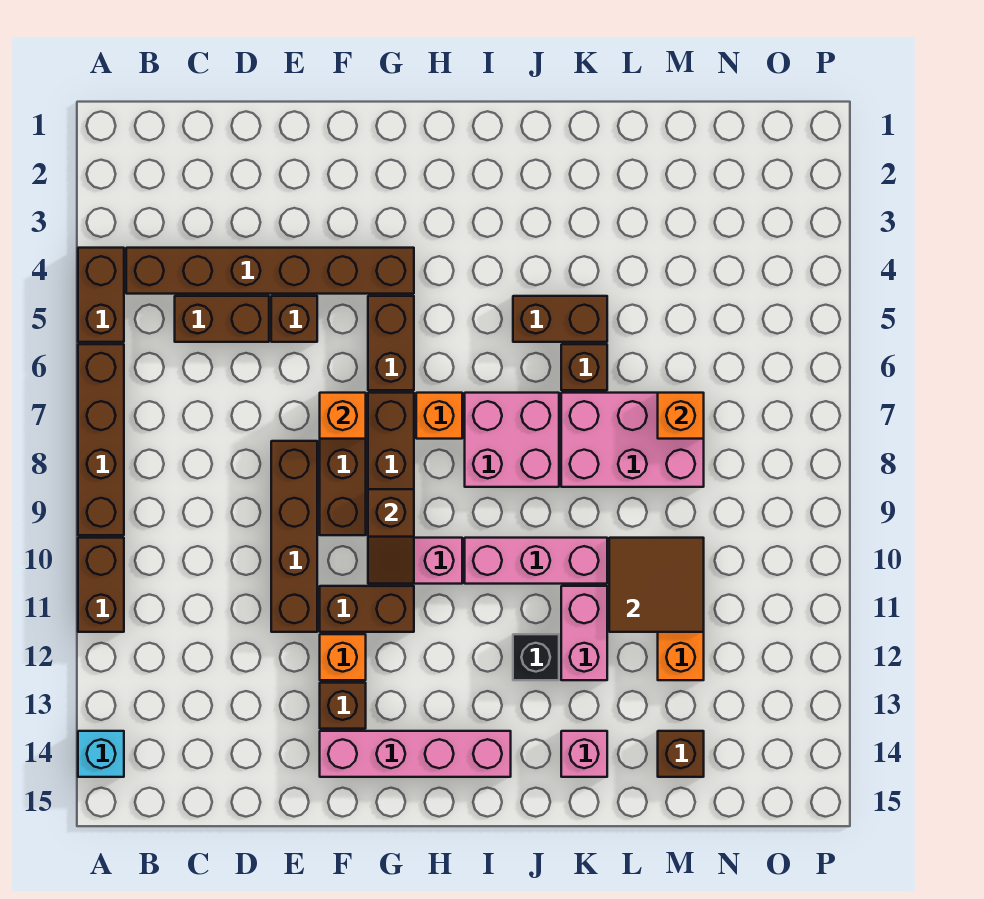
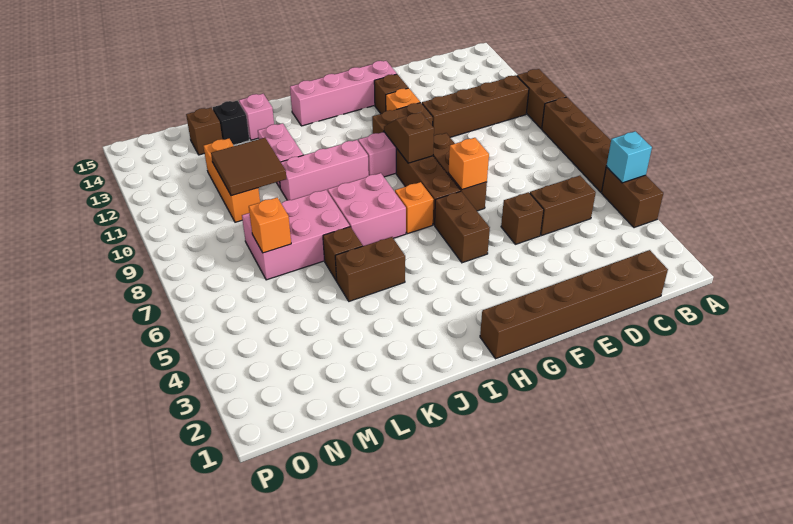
cyan brick A14 level 1 -> cyan brick A5 level 2
brown brick B4:G4 level 1 -> brown brick C1:H1 level 1
brown brick E8:E11 level 1 -> brown brick B11:E11 level 1
black brick J12 level 1 -> black brick L14 level 1

